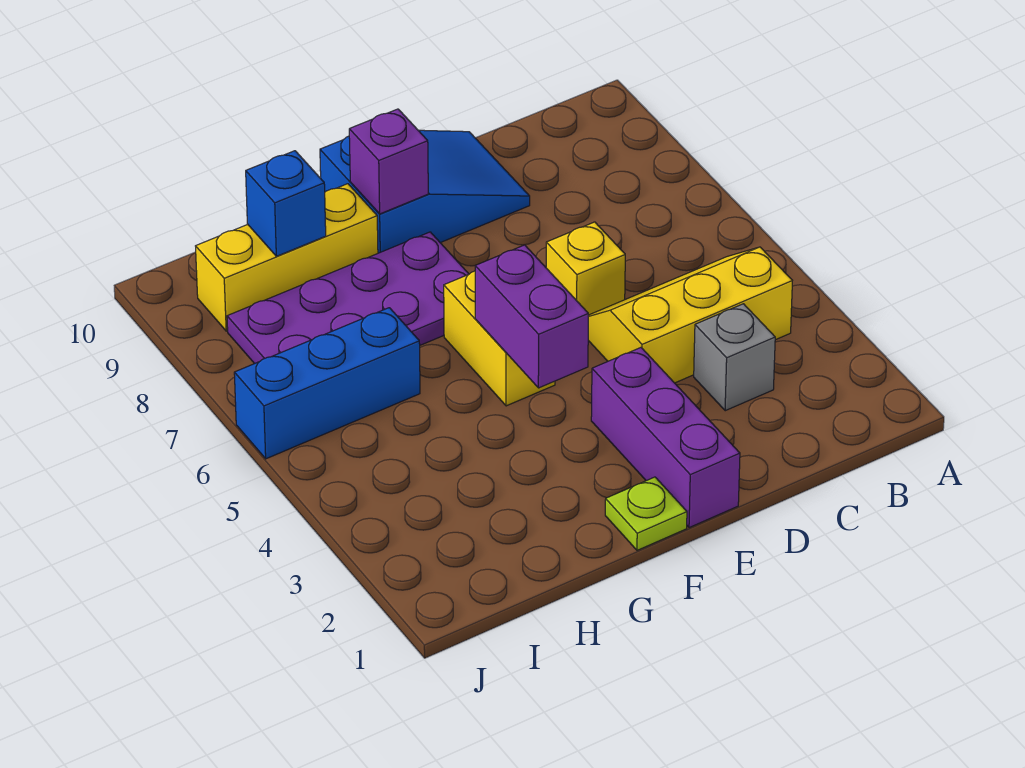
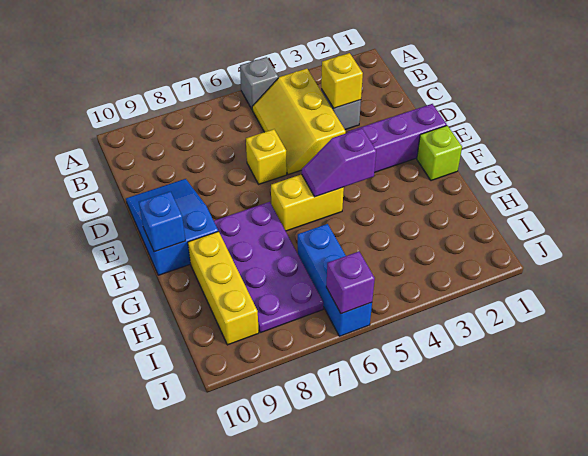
none -> grey brick A5 level 1
none -> yellow brick C3 level 2
lime plate F1 level 1 -> lime brick F1 level 1
purple brick F4:F5 level 2 -> purple slope F4:F5 level 2 top 4
purple brick F9 level 2 -> purple brick J6 level 2
blue brick H9 level 2 -> blue brick F10 level 2

